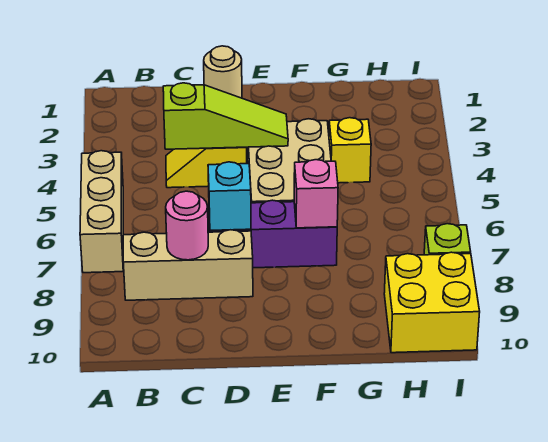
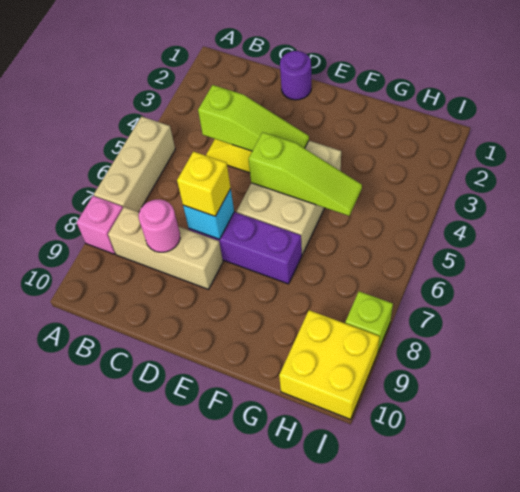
tan round brick D1 level 1 -> purple round brick D1 level 1
none -> lime slope E5:G5 level 2 top E
pink brick F7 level 2 -> pink brick A8 level 1
yellow brick G4 level 1 -> yellow brick D7 level 3

